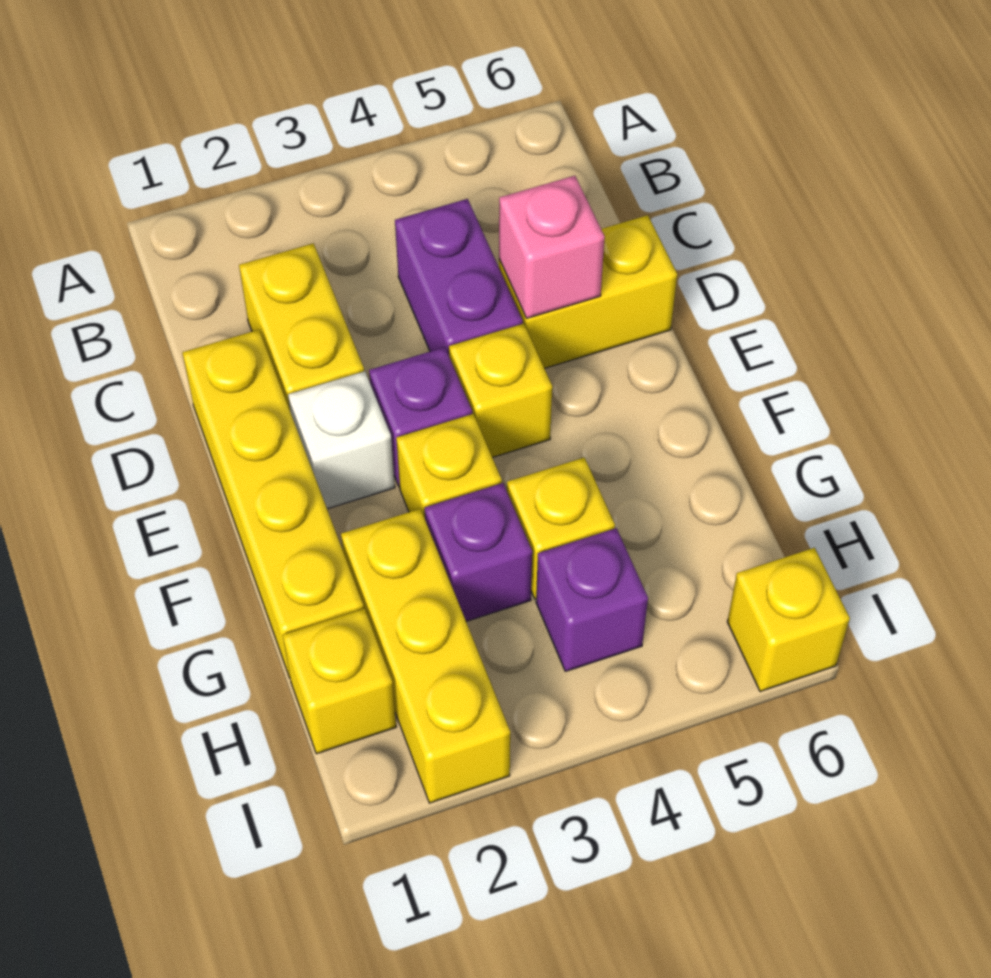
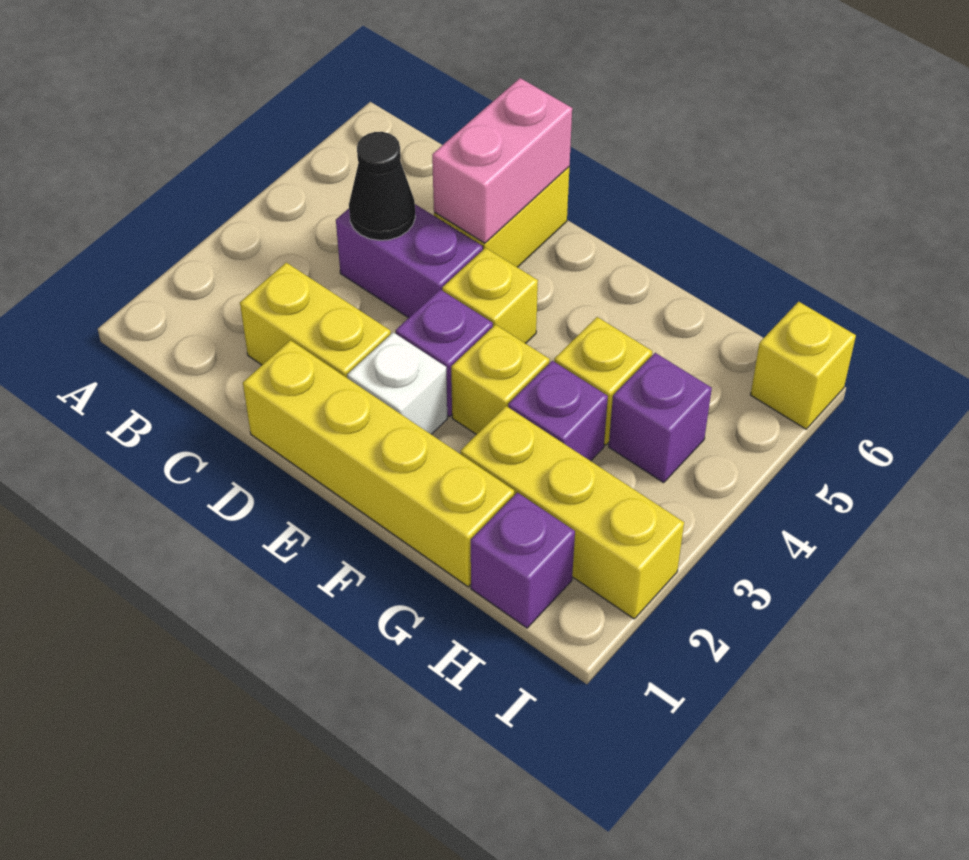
none -> black cone C4 level 2
pink brick D5 level 2 -> pink brick D5:D6 level 2
yellow brick H1 level 1 -> purple brick H1 level 1

